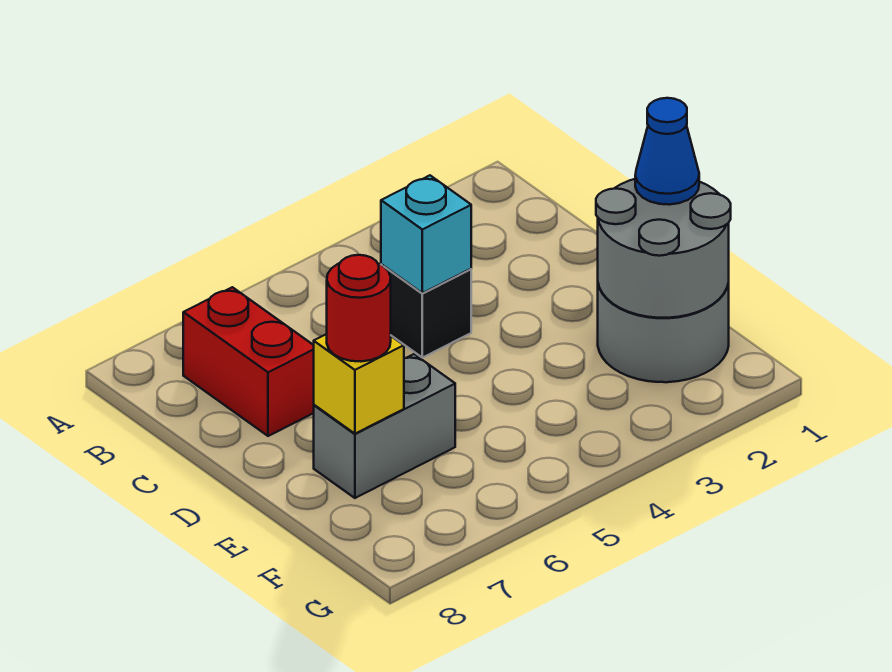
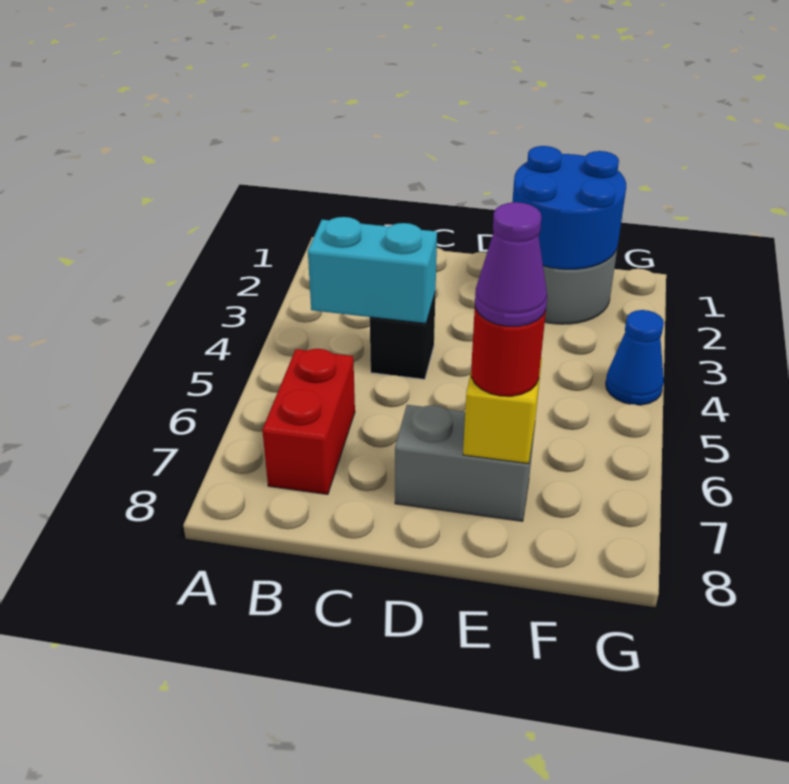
red brick B7:C7 level 1 -> red brick B6:B7 level 1
cyan brick C4 level 2 -> cyan brick B4:C4 level 2
grey round brick E1:F2 level 2 -> blue round brick E1:F2 level 2
blue cone E1 level 3 -> blue cone G4 level 1
grey brick E6:E7 level 1 -> grey brick D7:E7 level 1
none -> purple cone E7 level 4

